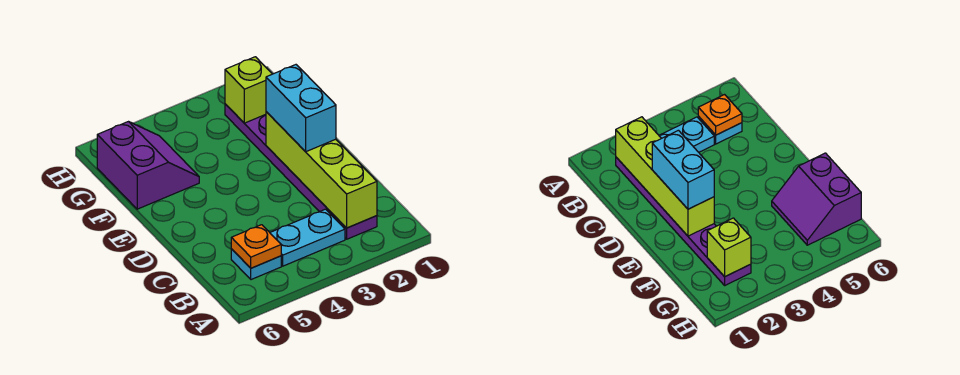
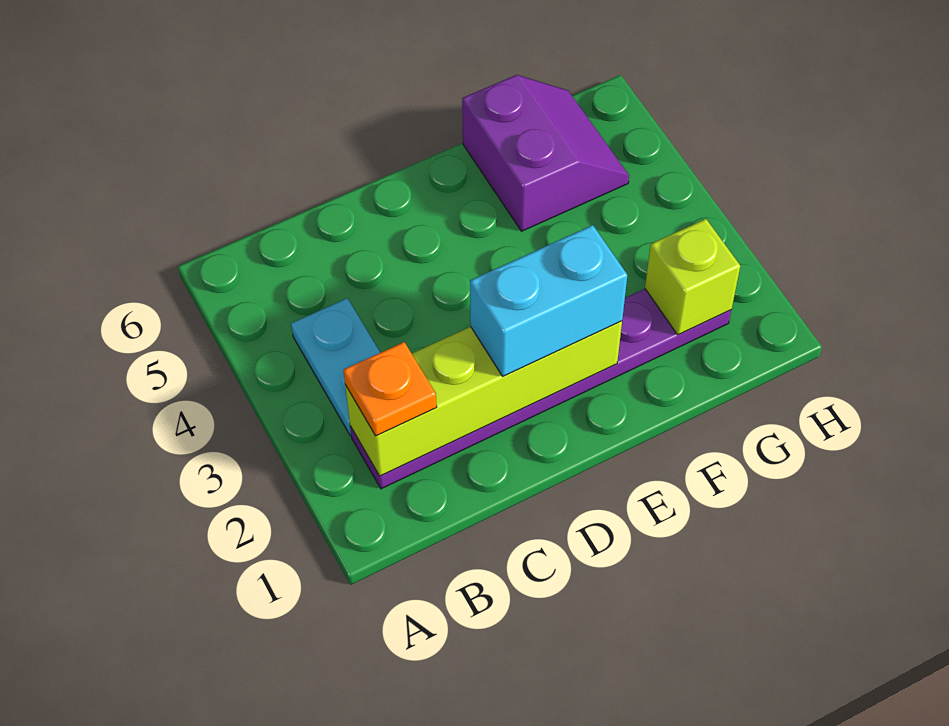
cyan plate B5 level 1 -> none
orange plate B5 level 2 -> orange plate B2 level 3
purple slope F5:G6 level 1 top 6 -> purple slope F5:G6 level 1 top F

